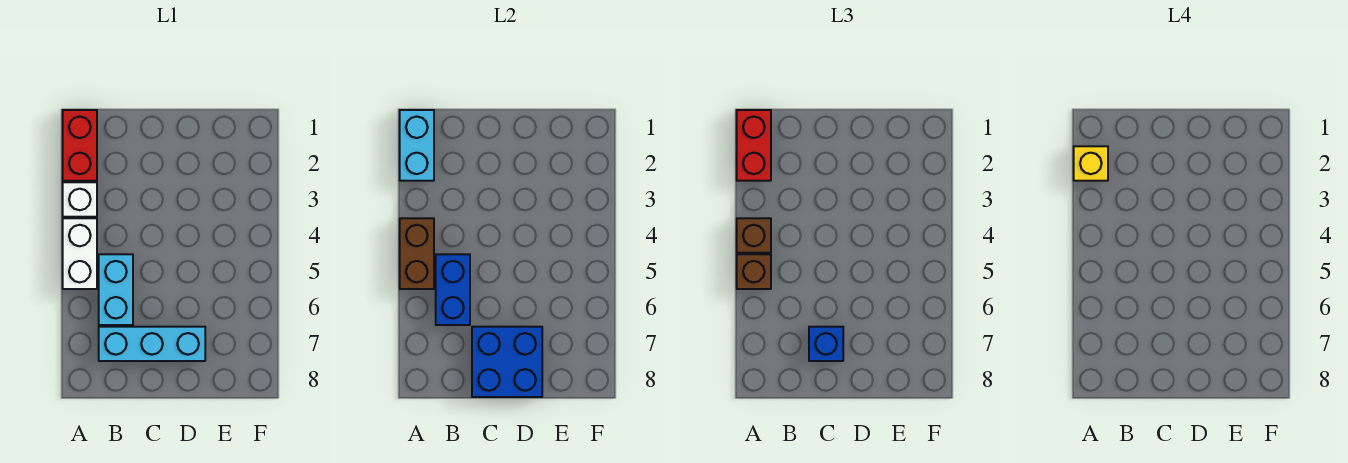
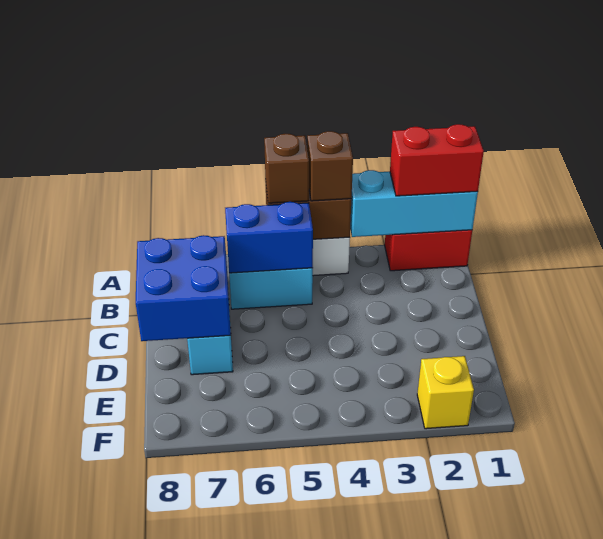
cyan brick A1:A2 level 2 -> cyan brick A1:A3 level 2
yellow brick A2 level 4 -> yellow brick F2 level 1
white brick A3 level 1 -> none
blue brick C7 level 3 -> none

